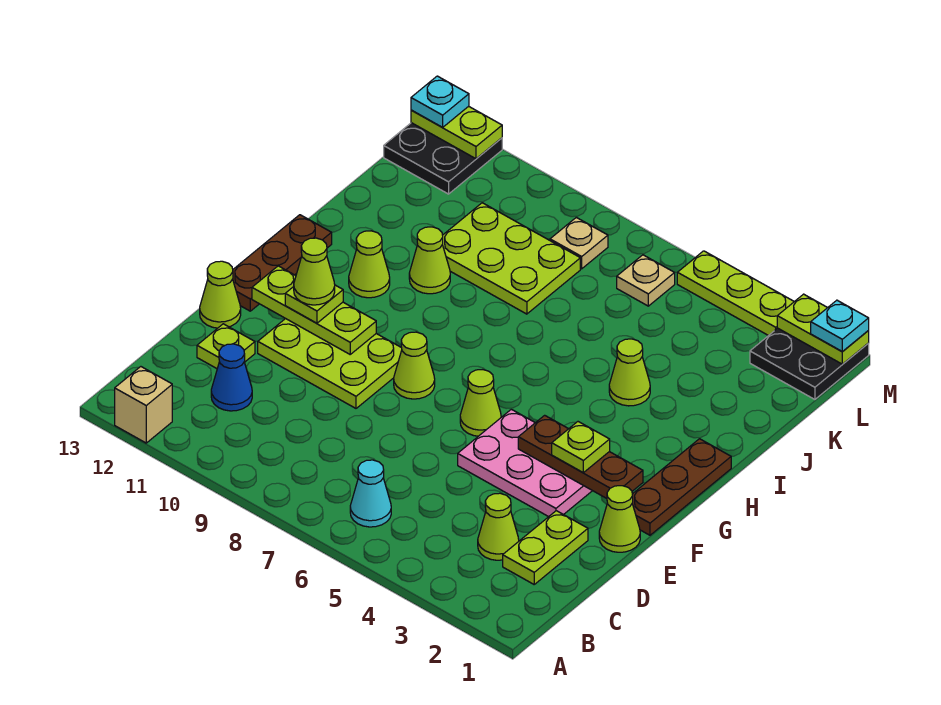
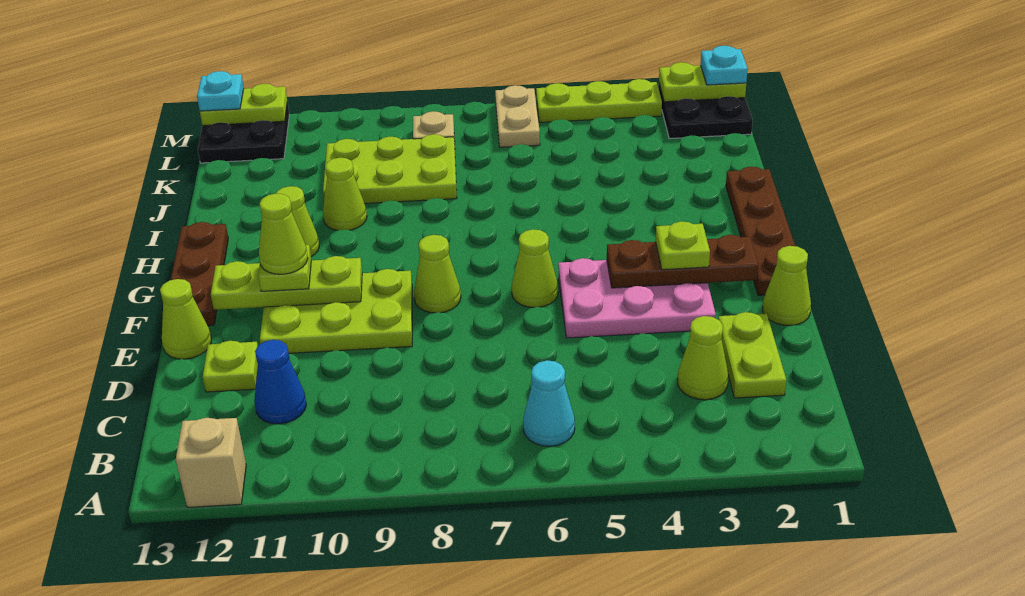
brown plate F1:H1 level 1 -> brown plate F1:I1 level 1
lime cone I4 level 1 -> none
tan plate L6 level 1 -> tan plate L6:M6 level 1

